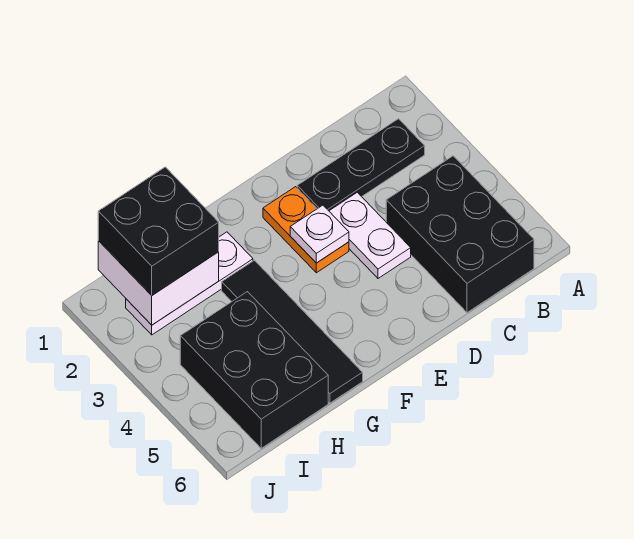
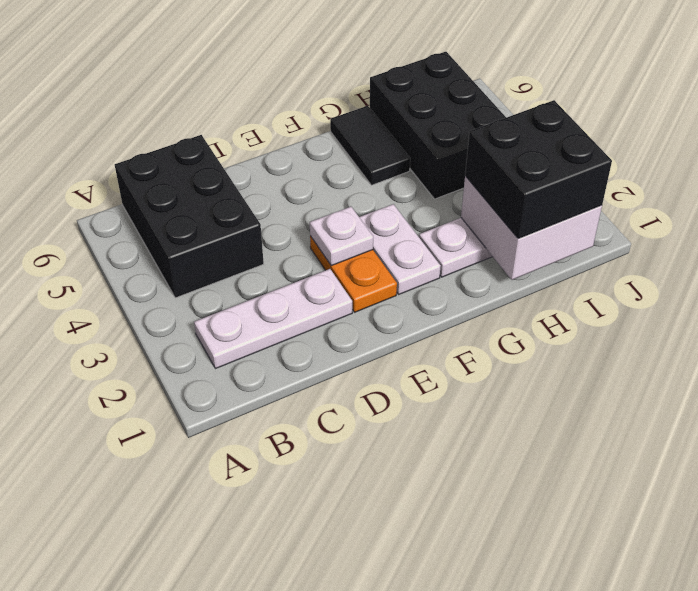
black plate B2:D2 level 1 -> white plate B2:D2 level 1
white plate D3:D4 level 1 -> white plate F2:F3 level 1
black tile G3:G6 level 1 -> black tile G5:G6 level 1

